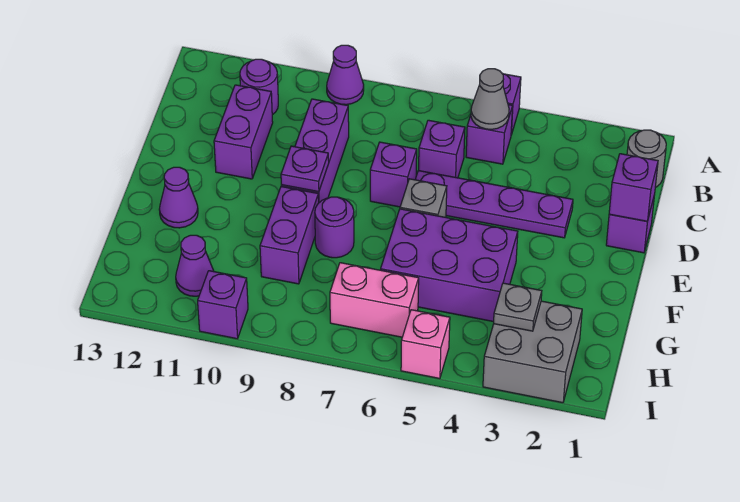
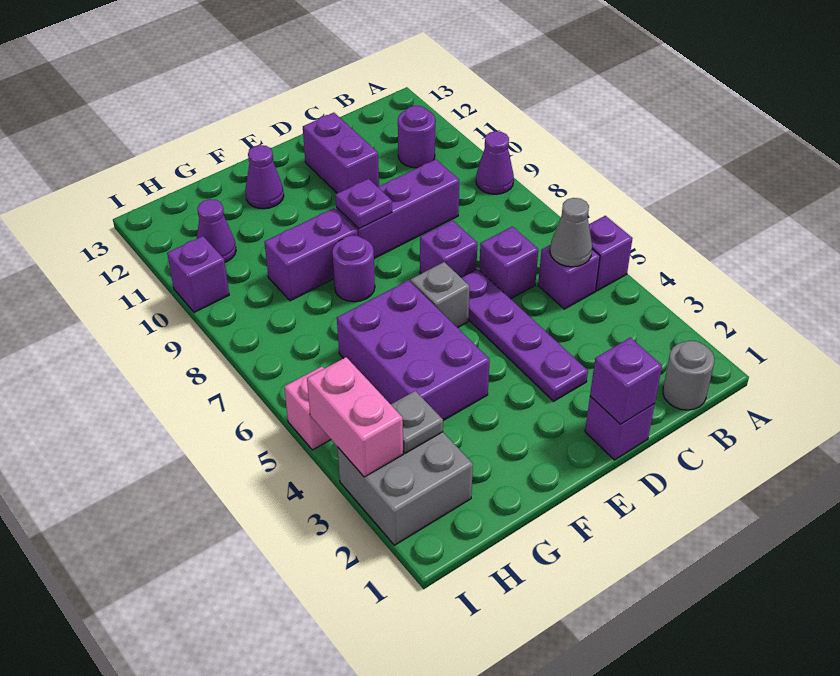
purple brick C11:D11 level 1 -> purple brick D11:D12 level 1
pink brick H6:H7 level 1 -> pink brick I3:I4 level 2

